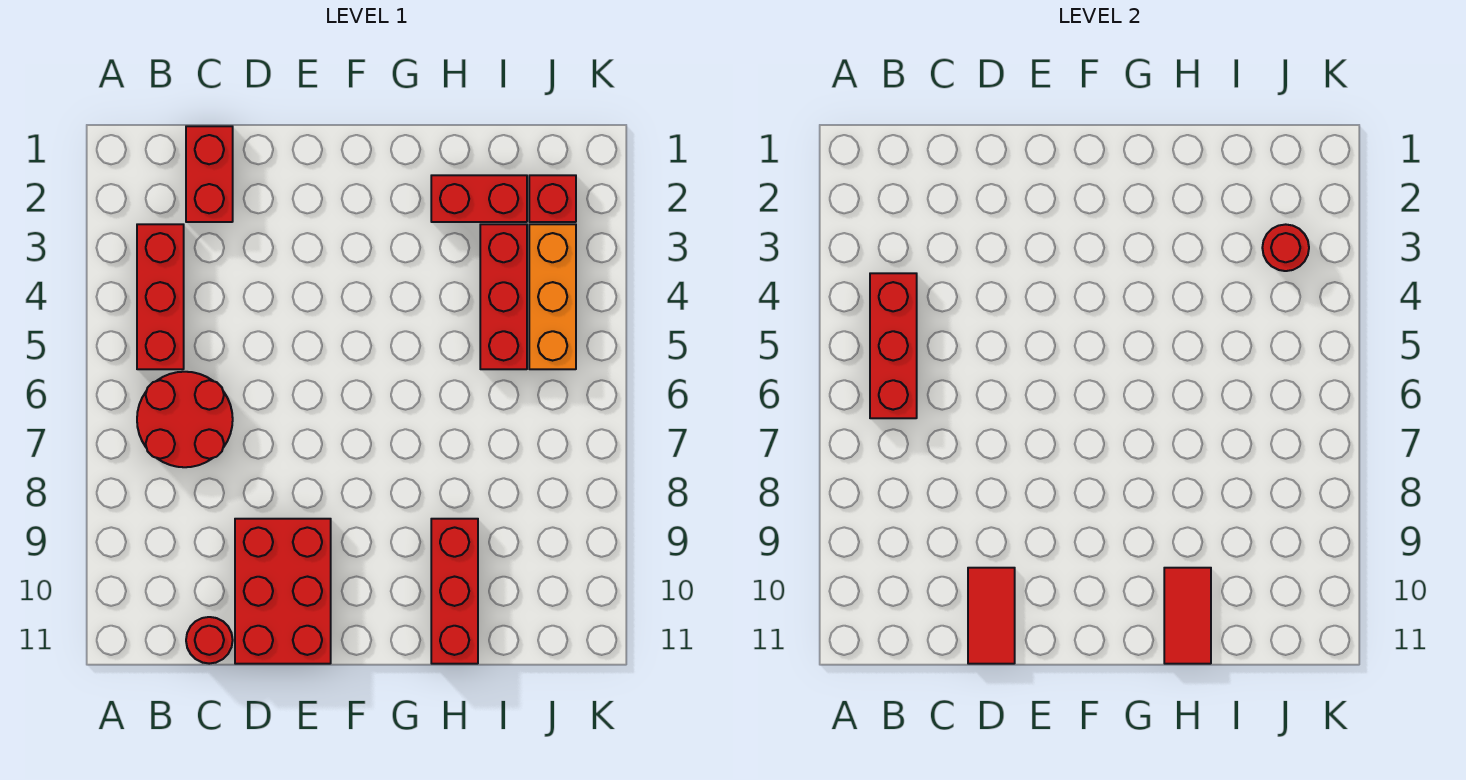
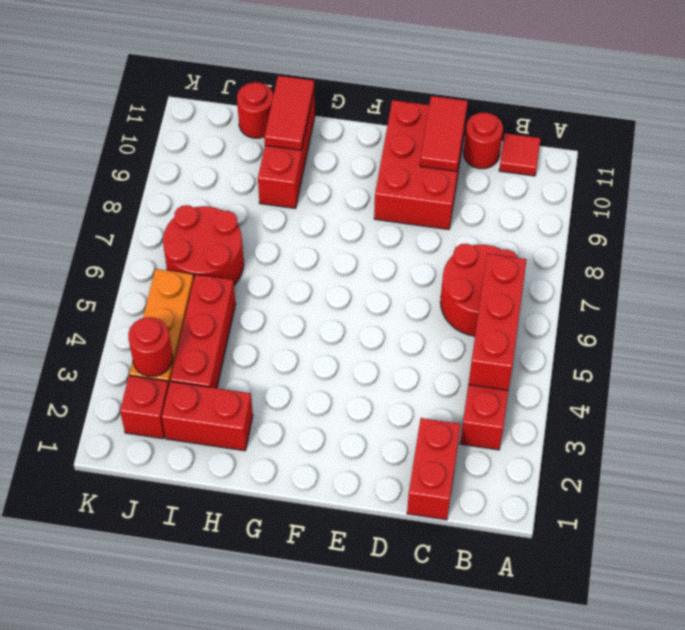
none -> red tile B11 level 1
none -> red round brick I6:J7 level 1
none -> red round brick I11 level 1

